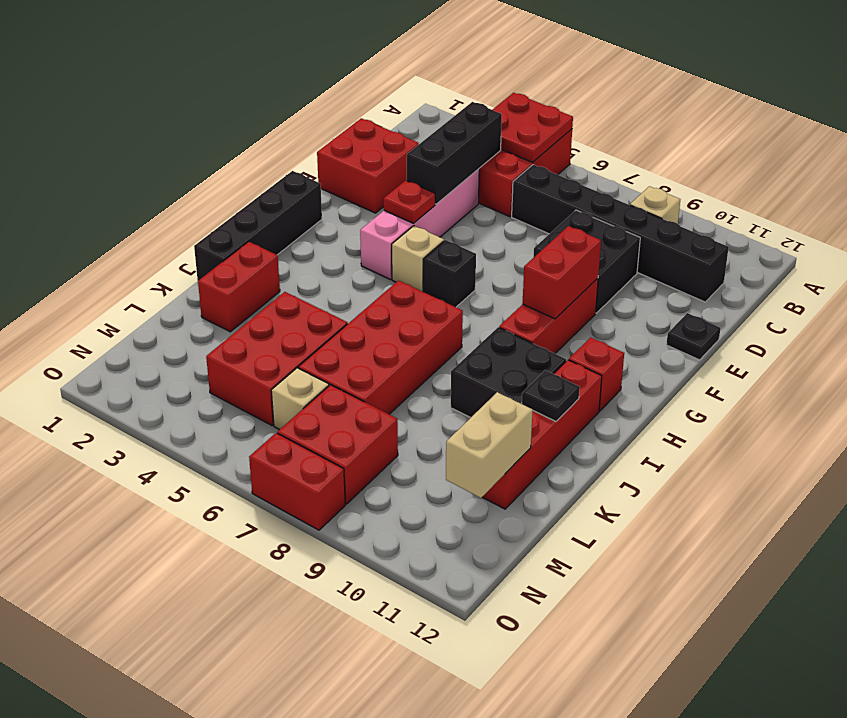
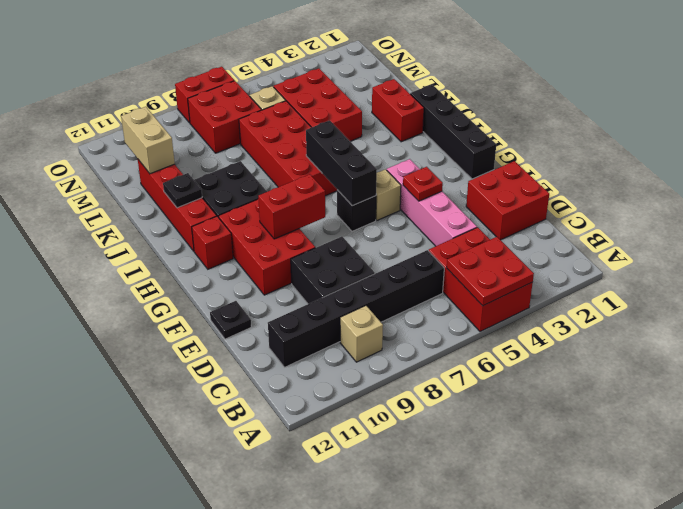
black brick C4:E4 level 2 -> black brick G6:I6 level 2
red brick F9:H9 level 1 -> red brick F9:H10 level 1
red brick F9:G9 level 2 -> red brick G8:G9 level 2

